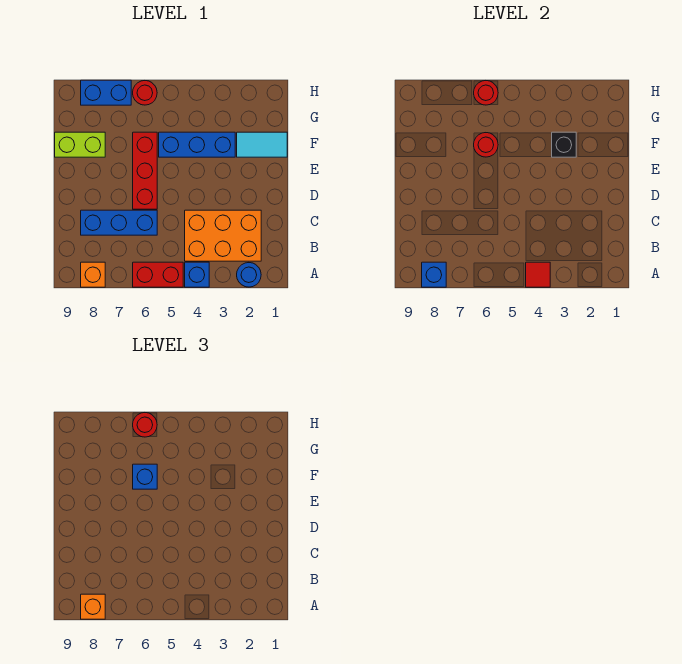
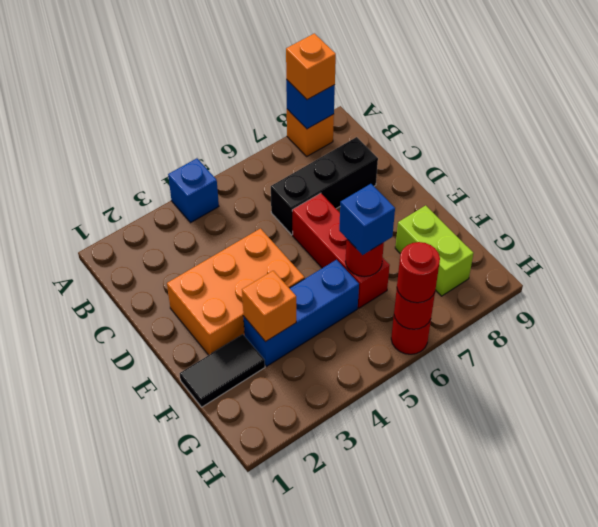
blue round brick A2 level 1 -> none
red tile A4 level 2 -> none
red brick A5:A6 level 1 -> none
orange brick B2:C4 level 1 -> orange brick D2:E4 level 1
blue brick C6:C8 level 1 -> black brick C6:C8 level 1
cyan tile F1:F2 level 1 -> black tile F1:F2 level 1
black brick F3 level 2 -> orange brick F3 level 2
lime brick F8:F9 level 1 -> lime brick F8:G8 level 1
blue brick H7:H8 level 1 -> none

